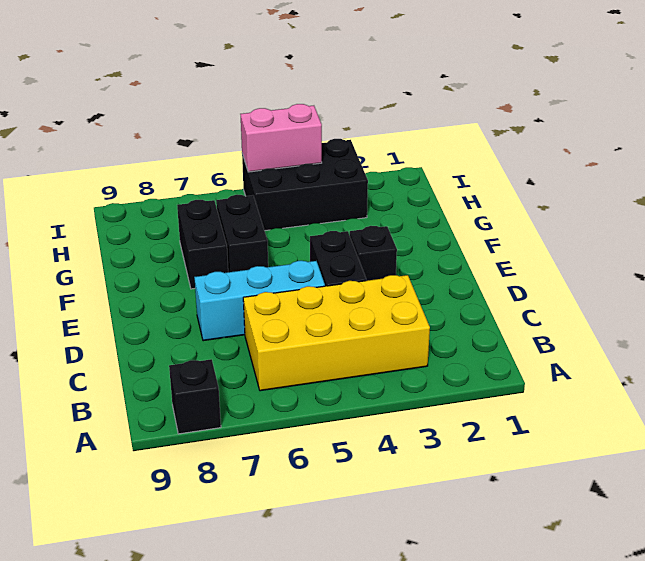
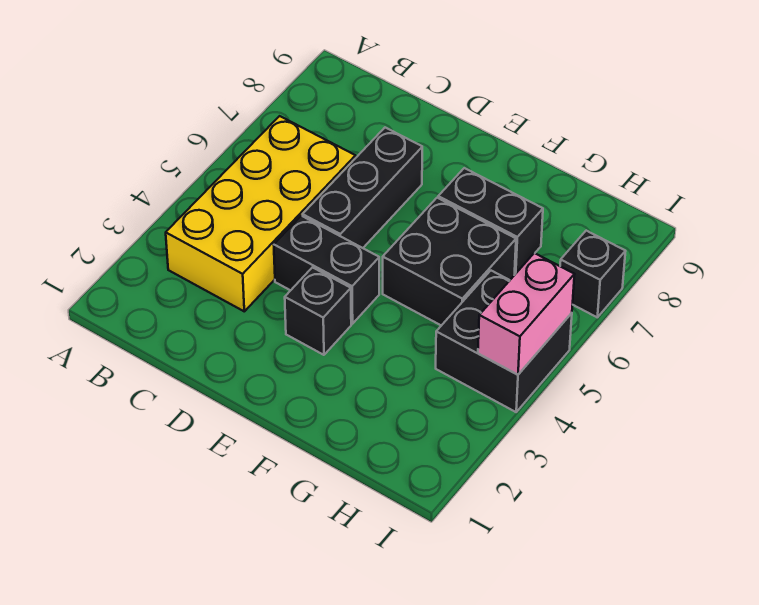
black brick A8 level 1 -> black brick I7 level 1
cyan brick D5:D7 level 1 -> black brick D5:D7 level 1
black brick F6:G6 level 1 -> black brick F5:G6 level 1
black brick H3:I5 level 1 -> black brick H4:I5 level 1

